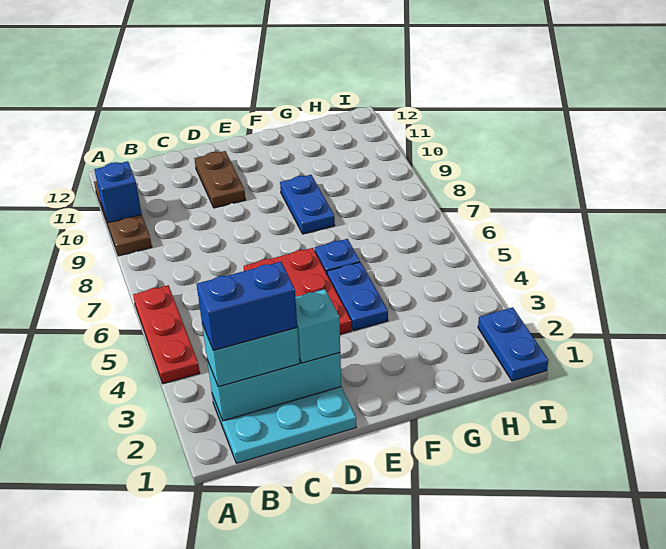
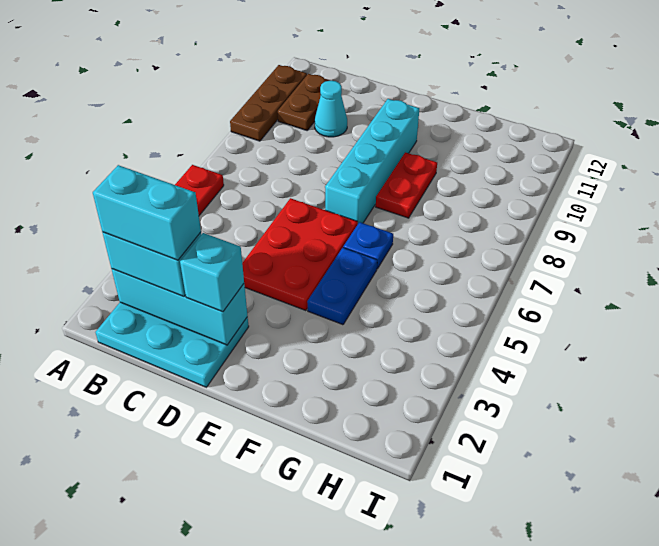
blue brick A10 level 2 -> none
blue brick B2:C2 level 4 -> cyan brick B2:C2 level 4
none -> cyan cone C10 level 1
brown plate D10:D11 level 1 -> brown plate B10:B11 level 1
none -> cyan brick E7:E10 level 1
blue plate F8:F9 level 1 -> red plate F8:F9 level 1
blue plate I1:I2 level 1 -> none

